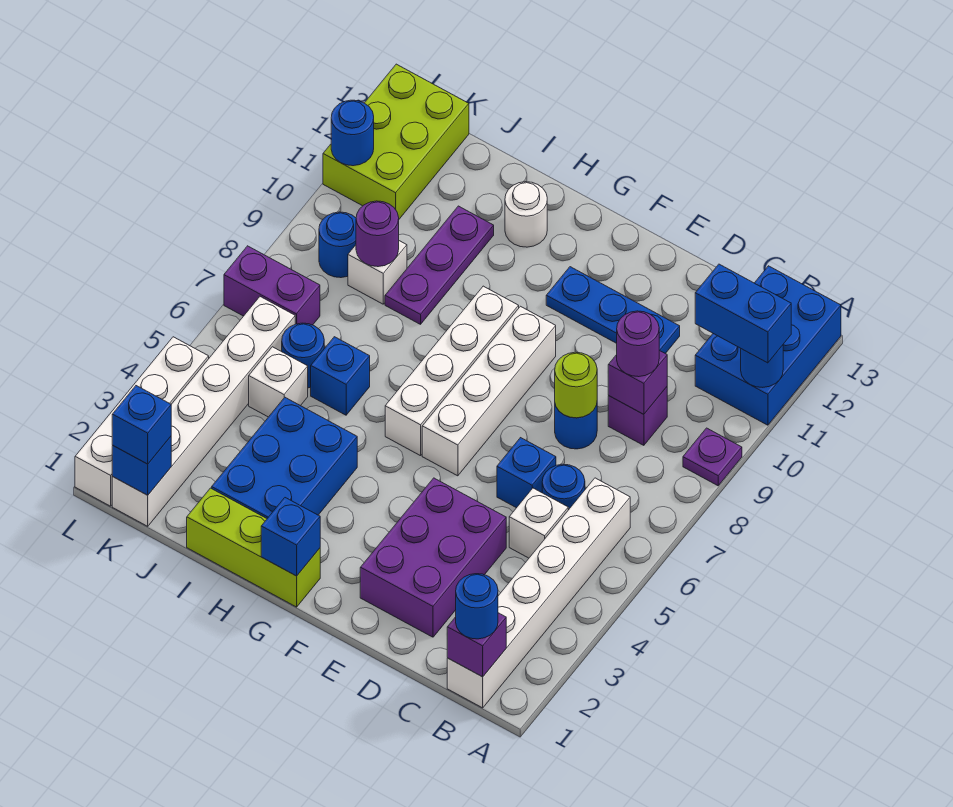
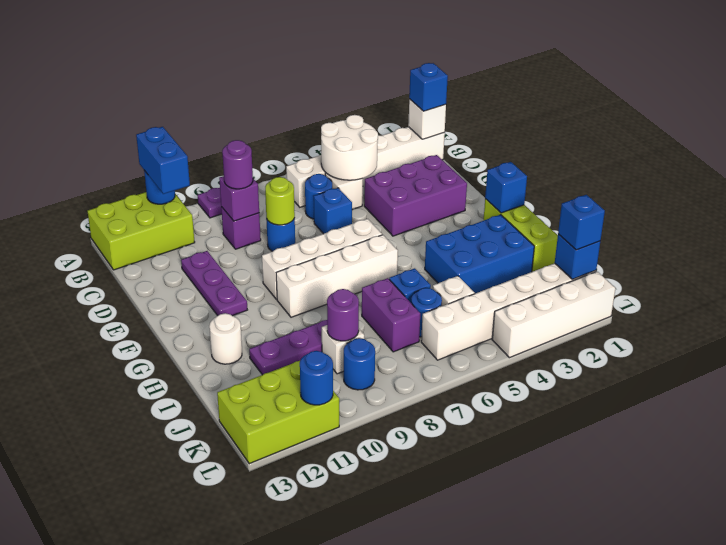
blue brick A11:B13 level 1 -> lime brick A11:B13 level 1
purple brick B1 level 2 -> white brick B1 level 2
blue round brick B1 level 3 -> blue brick B1 level 3
none -> white round brick B4:C5 level 2
blue plate D11:F11 level 1 -> purple plate D11:F11 level 1
purple brick K7:L7 level 1 -> purple brick I7:J7 level 1

